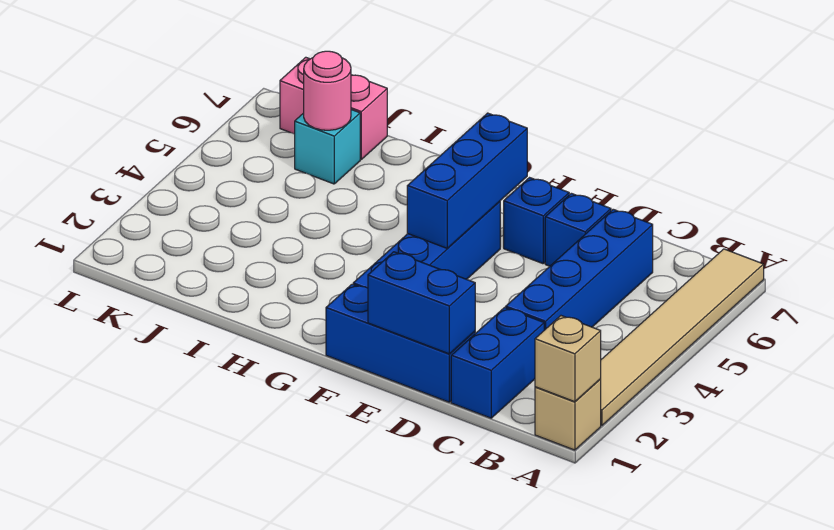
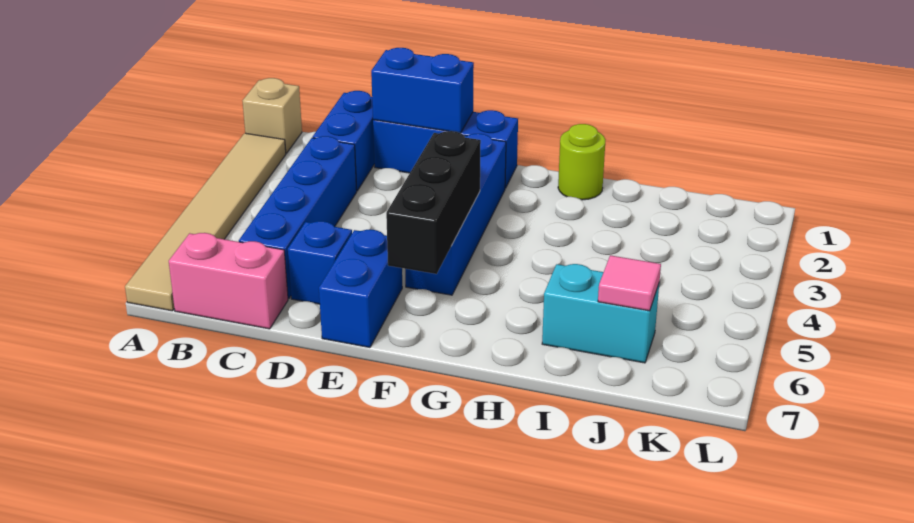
tan brick A1 level 2 -> none
blue brick E6 level 1 -> blue brick E6:E7 level 1
blue brick F4:F6 level 2 -> black brick F4:F6 level 2
none -> lime round brick H1 level 1
cyan brick J6 level 1 -> cyan brick I6:J6 level 1
pink round brick J6 level 2 -> pink tile J6 level 2
pink brick J7:K7 level 1 -> pink brick B7:C7 level 1

